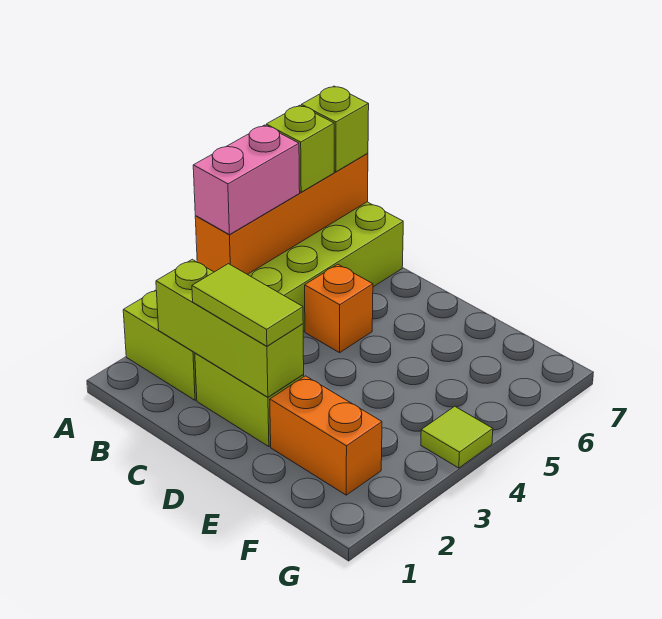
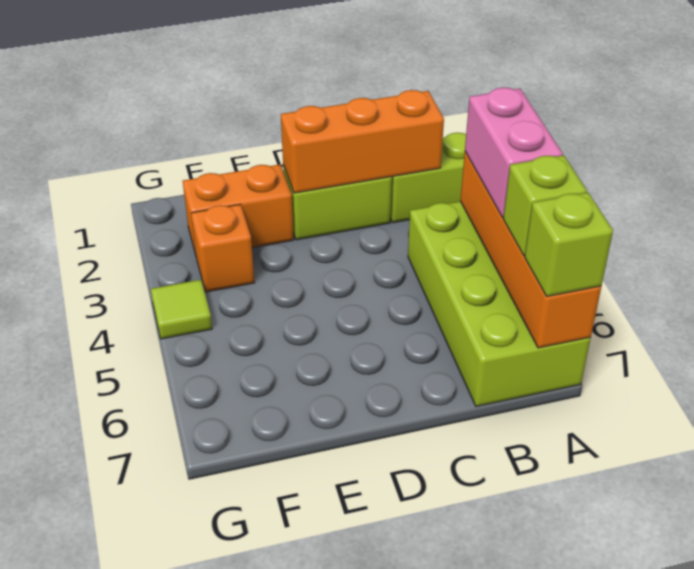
lime brick B2:D2 level 2 -> orange brick B2:D2 level 2
lime tile C2:D2 level 3 -> none
orange brick C5 level 1 -> orange brick F3 level 1

